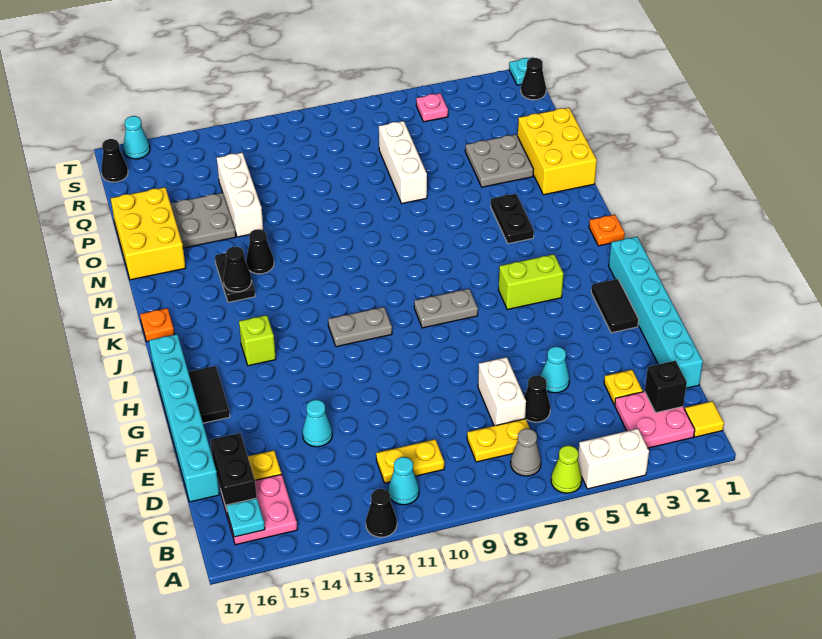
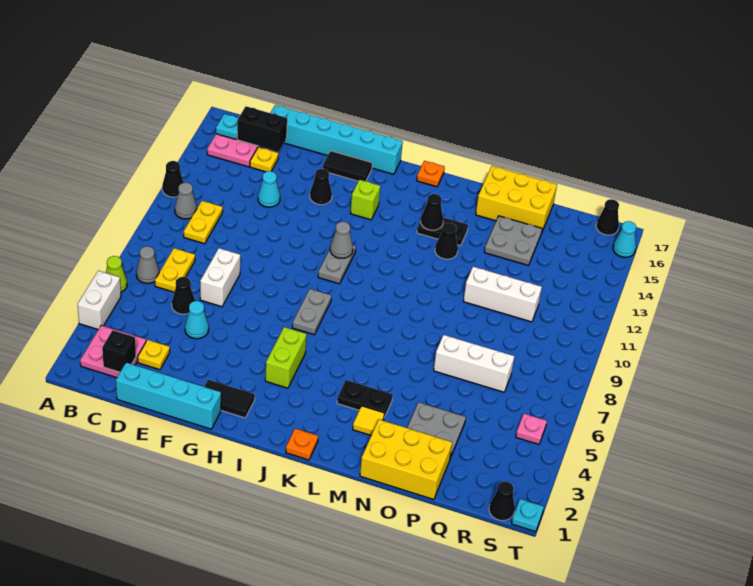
yellow tile B1 level 1 -> yellow tile M3 level 1
cyan cone B11 level 1 -> grey cone B11 level 1
cyan brick D1:I1 level 1 -> cyan brick D1:G1 level 1
white brick D7:E7 level 1 -> white brick E7:E8 level 1
none -> black cone G14 level 1
none -> grey cone I11 level 2
white brick O13:Q13 level 1 -> white brick O11:Q11 level 1

